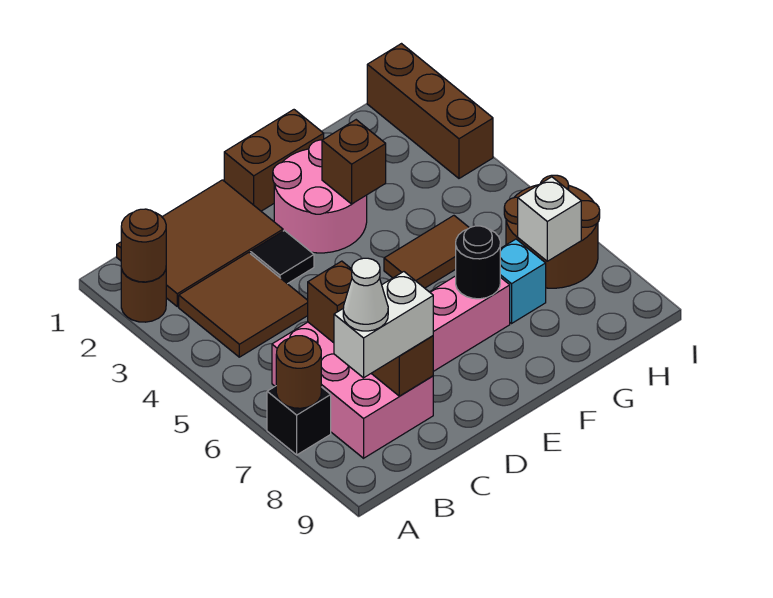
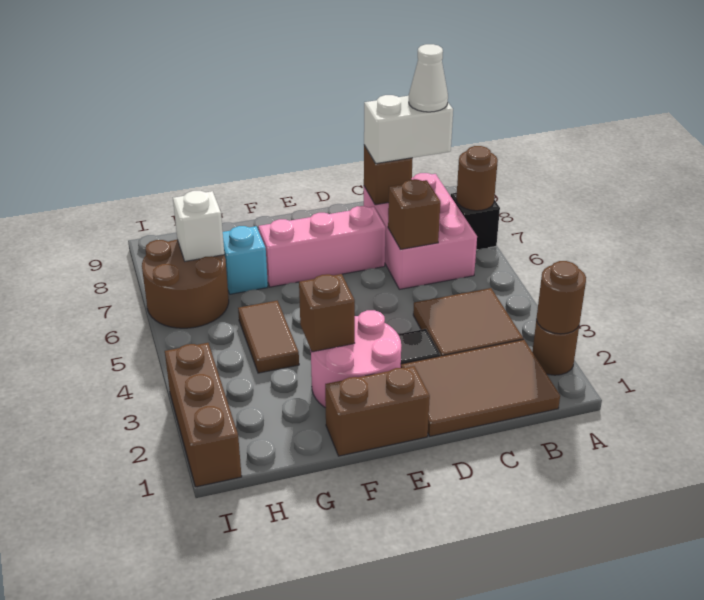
brown tile F5:G5 level 1 -> brown tile G4:G5 level 1
black round brick F7 level 2 -> none

